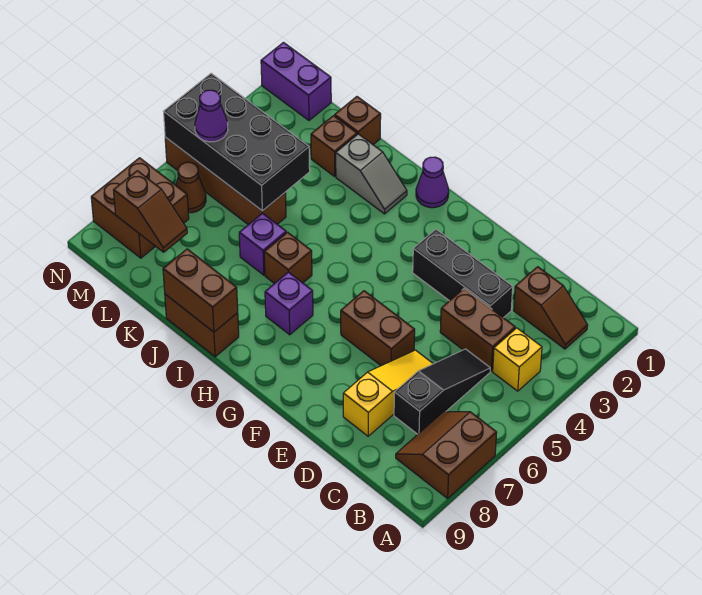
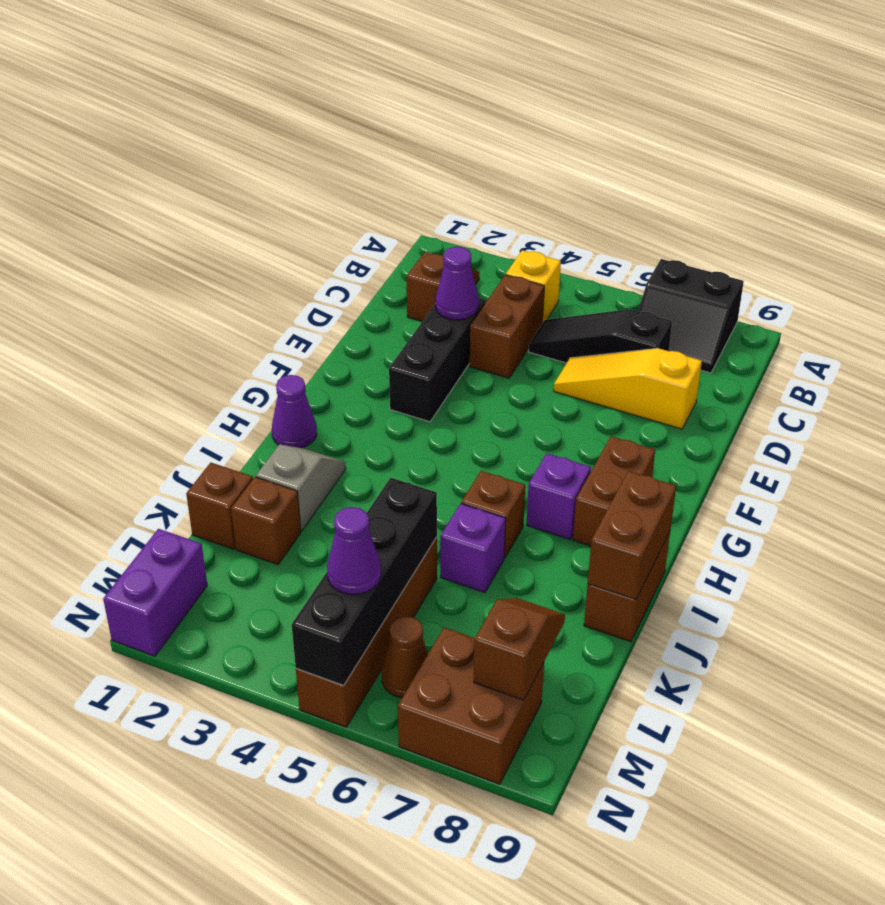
brown slope A7:B8 level 1 top A -> black slope A7:B8 level 1 top A
none -> purple cone D3 level 2
brown brick E6:F6 level 1 -> brown brick G8:H8 level 1
black brick K4:N5 level 2 -> black brick K5:N5 level 2

